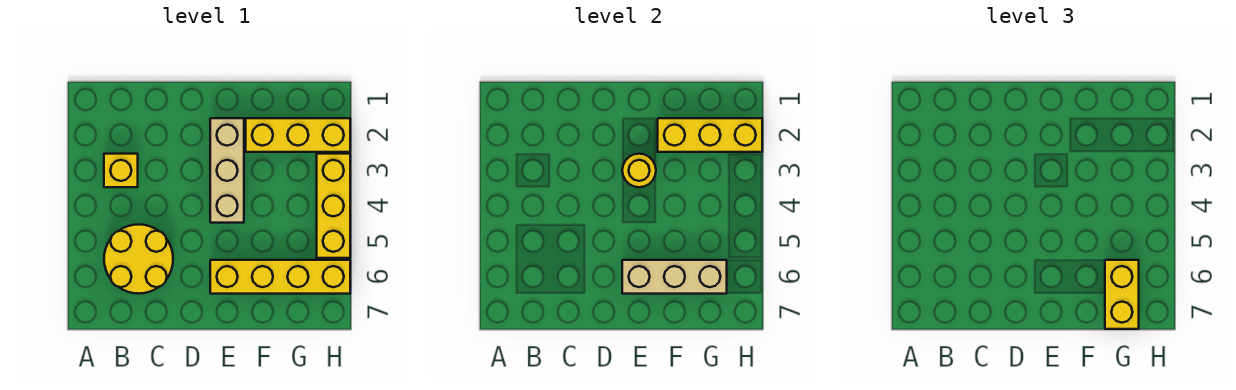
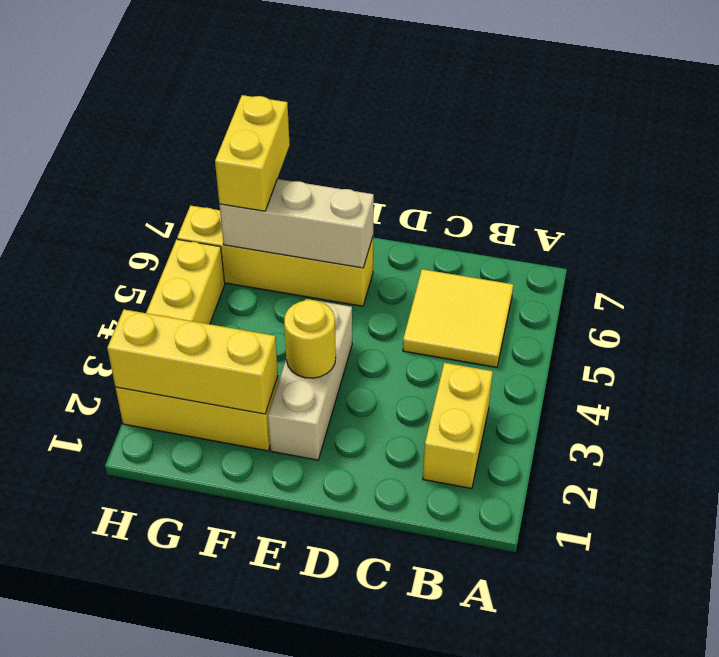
yellow brick B3 level 1 -> yellow brick B2:B3 level 1
yellow round brick B5:C6 level 1 -> yellow tile B5:C6 level 1

